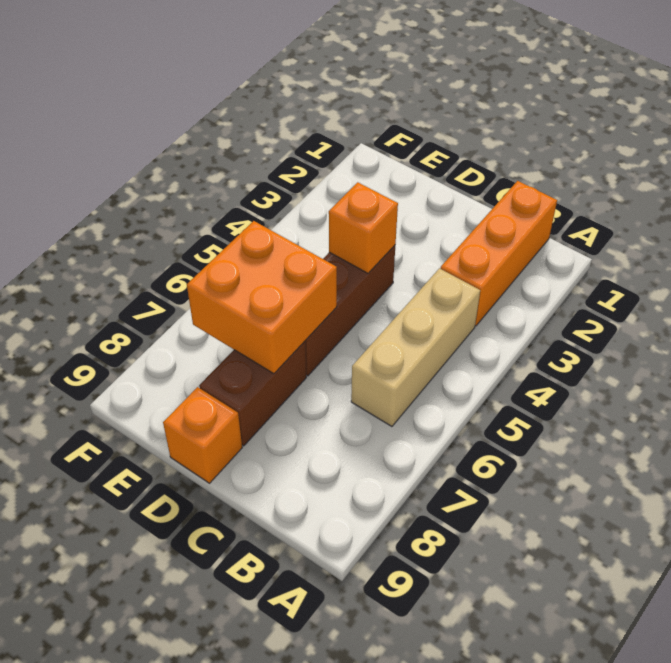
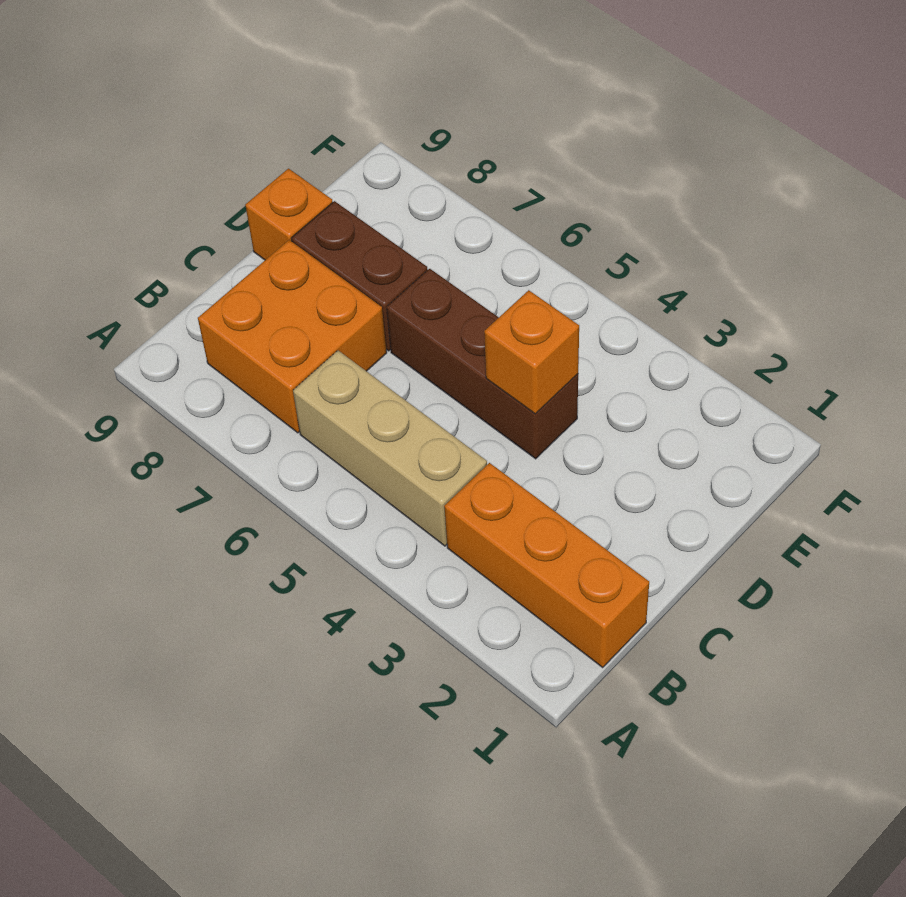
orange brick D6:E7 level 2 -> orange brick B7:C8 level 1

